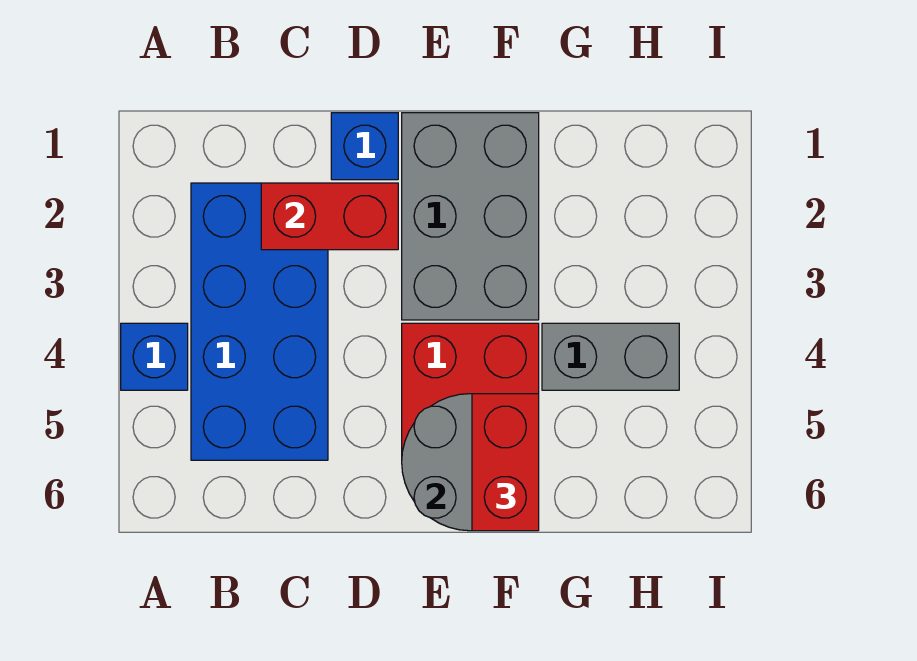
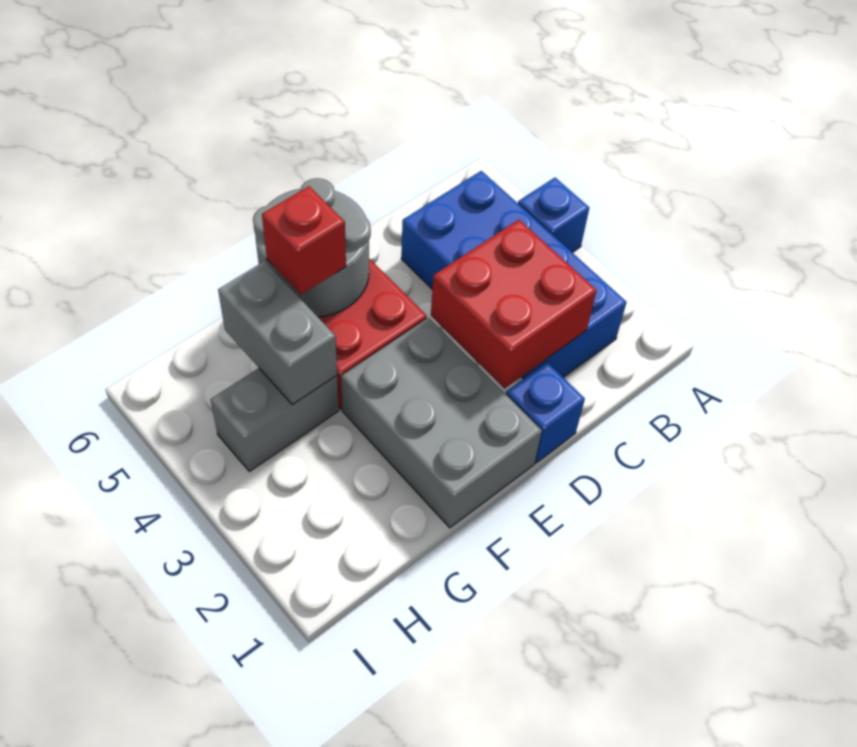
red brick C2:D2 level 2 -> red brick C2:D3 level 2
red brick F5:F6 level 3 -> red brick F5 level 3
none -> grey brick G4:G5 level 2

